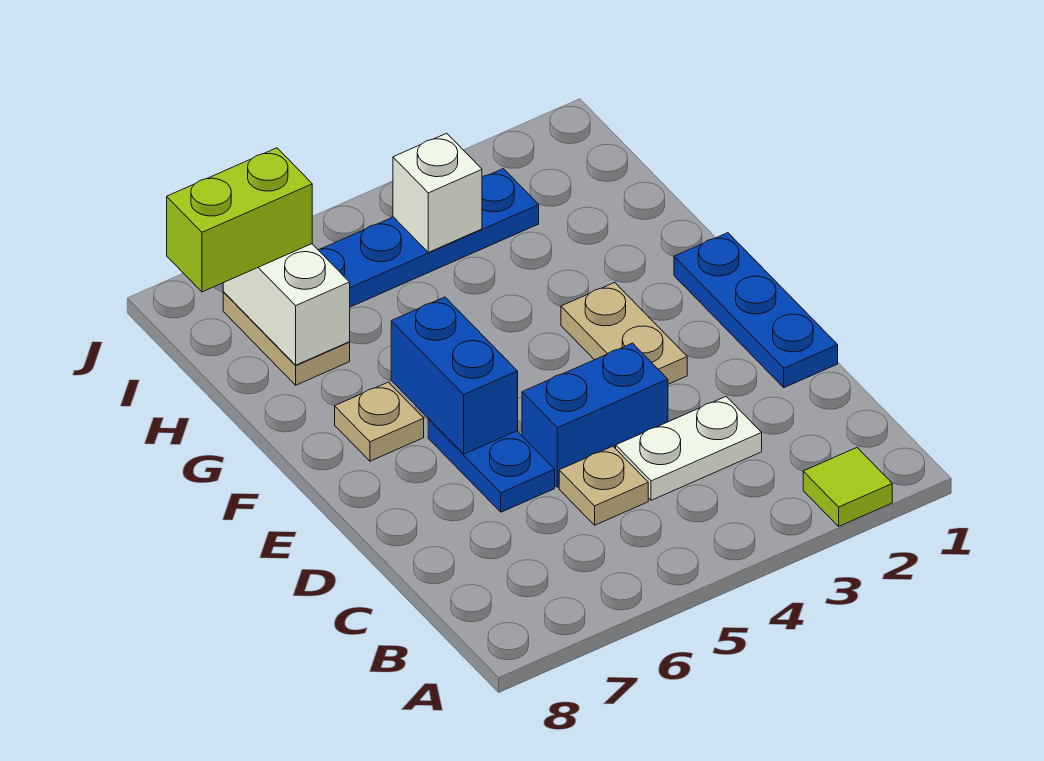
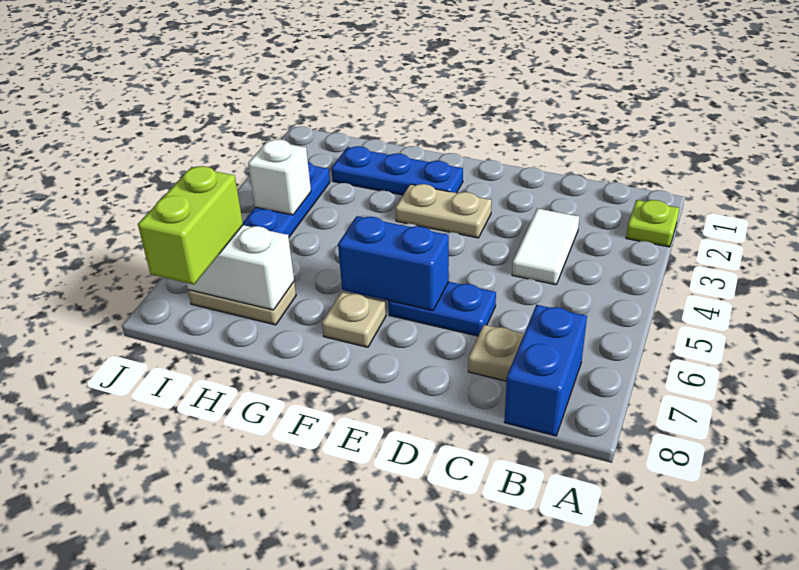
lime tile A2 level 1 -> lime plate A2 level 1
white plate C3:C4 level 1 -> white tile C3:C4 level 1
tan plate C5 level 1 -> tan plate C7 level 1
blue plate D1:F1 level 1 -> blue plate F2:H2 level 1
blue brick D4:D5 level 1 -> blue brick B7:B8 level 1

